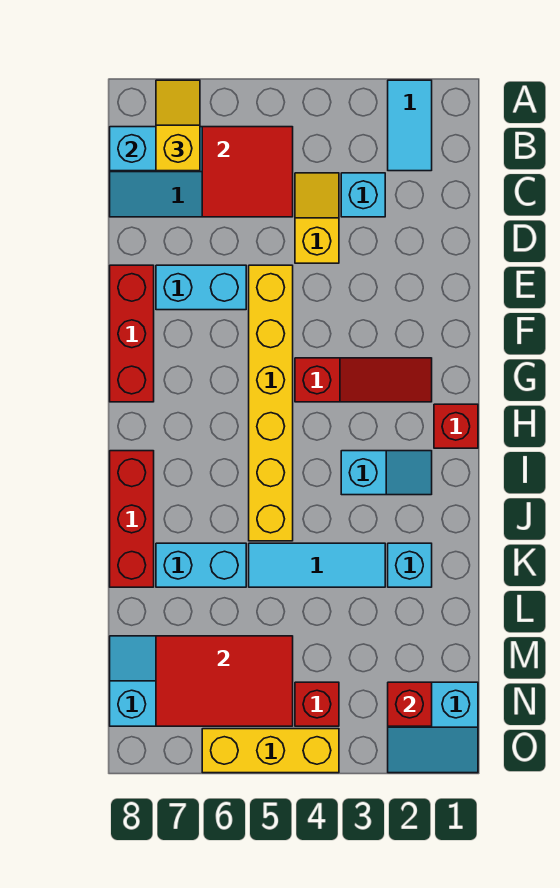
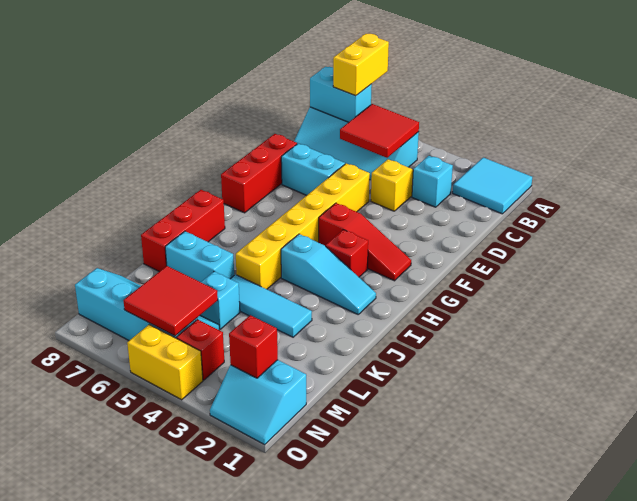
cyan tile A2:B2 level 1 -> cyan tile A1:B2 level 1
yellow slope A7:B7 level 3 top B -> yellow brick A7:B7 level 3
red brick H1 level 1 -> red brick H3 level 1
cyan slope I2:I3 level 1 top 3 -> cyan slope I2:I4 level 1 top 4
cyan brick K2 level 1 -> cyan brick L5 level 1
red tile M5:N7 level 2 -> red tile M5:N6 level 2
yellow brick O4:O6 level 1 -> yellow brick O4:O5 level 1

